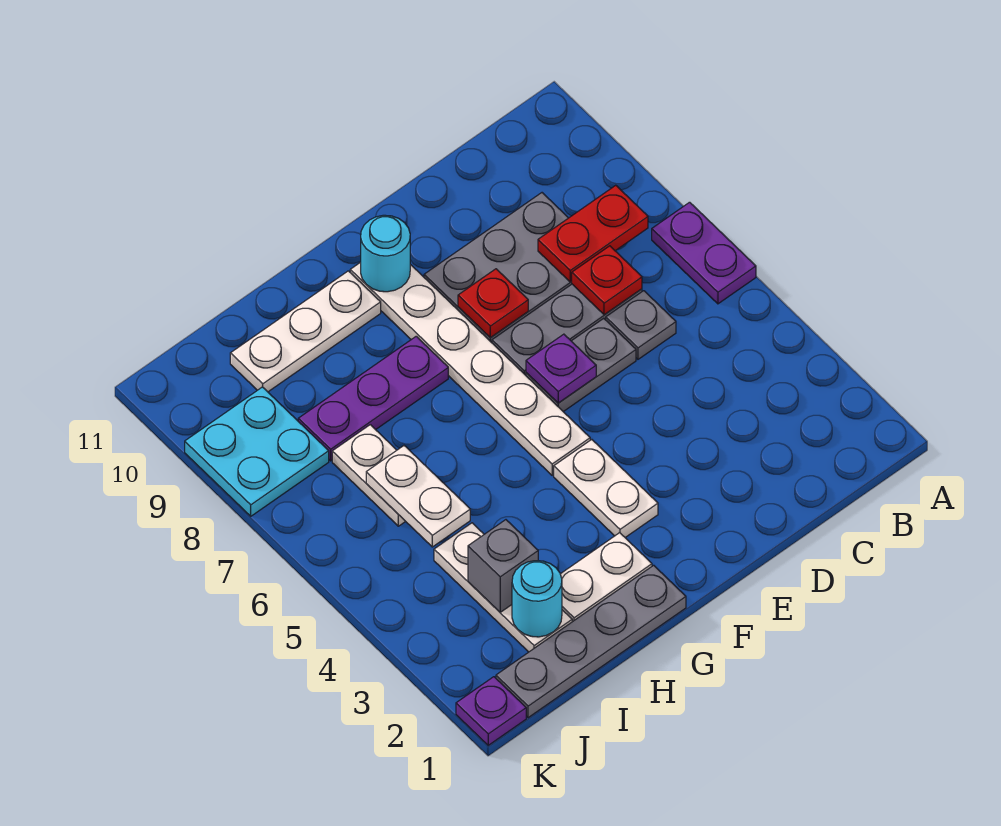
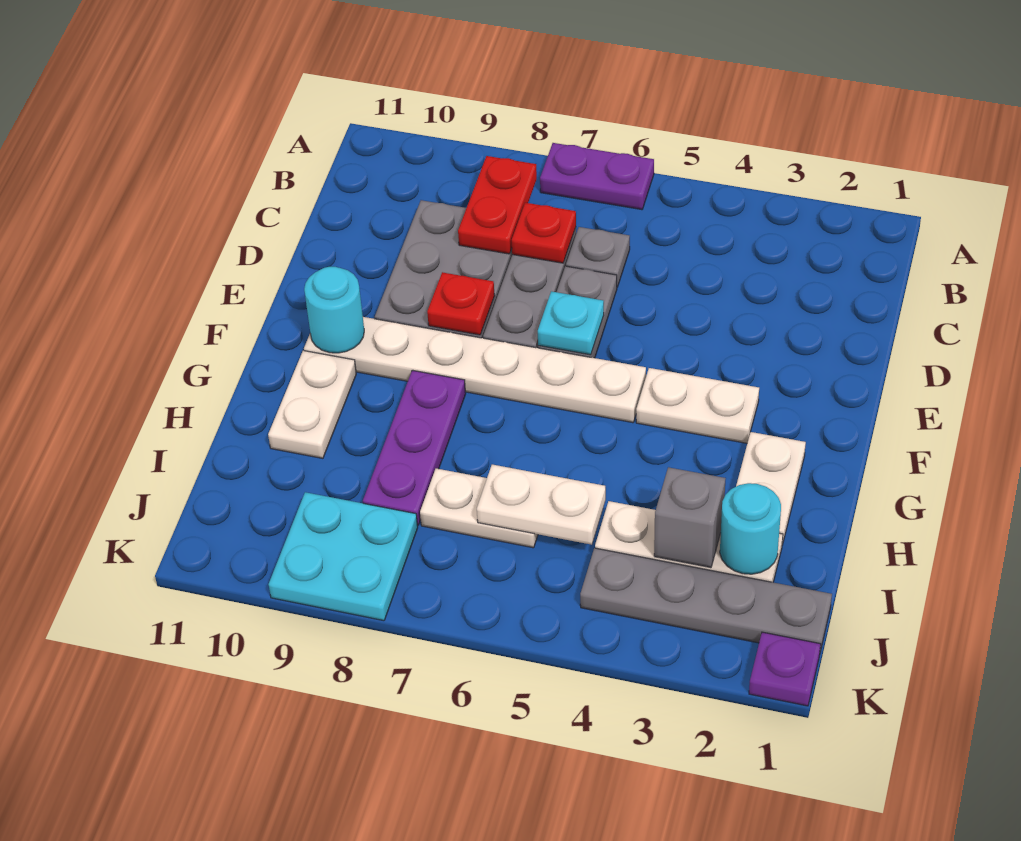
purple plate E6 level 2 -> cyan plate E6 level 2
grey plate G1:J1 level 1 -> grey plate J1:J4 level 1
white plate G10:I10 level 1 -> white plate G10:H10 level 1

